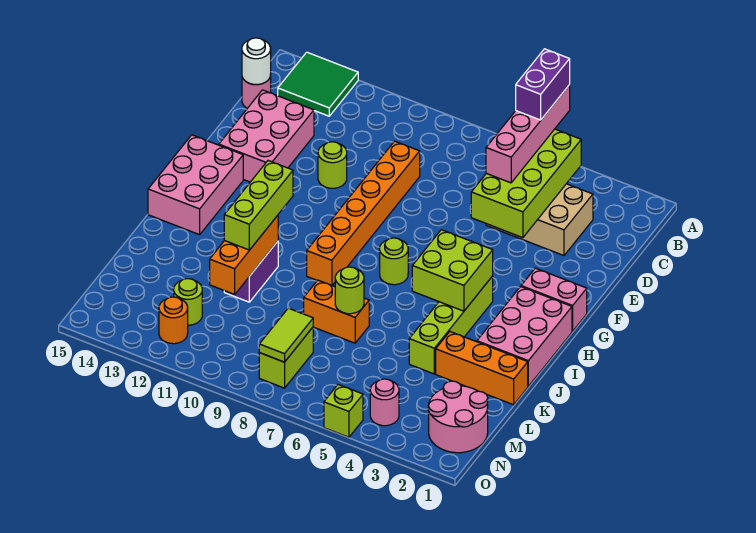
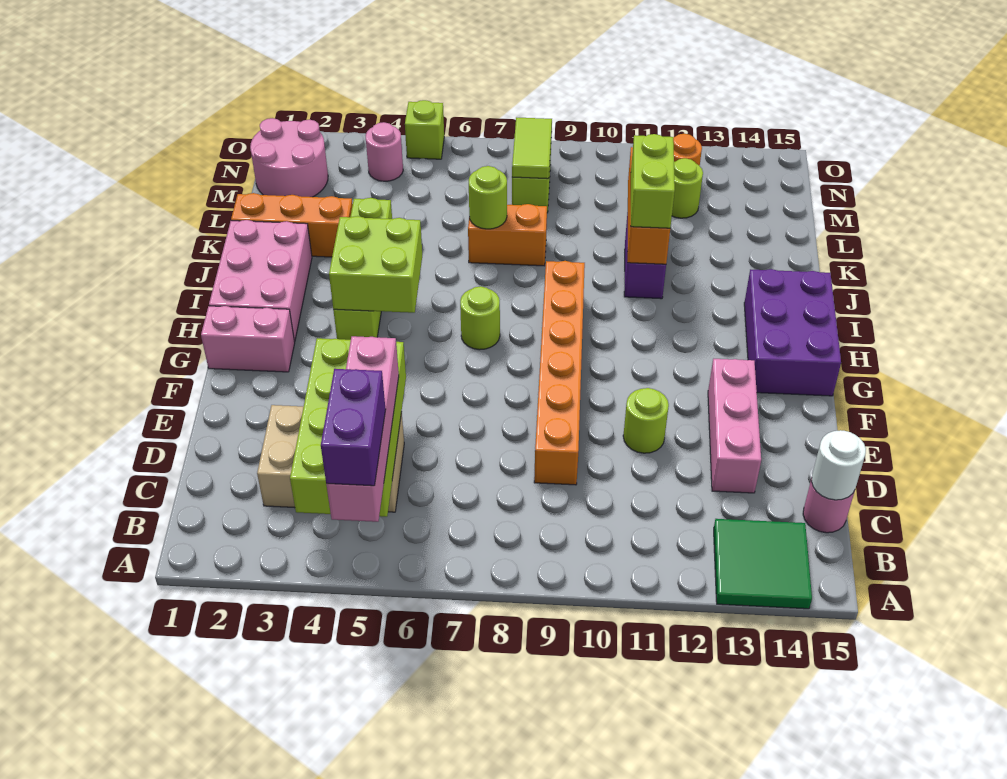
pink brick D13:F14 level 1 -> pink brick D13:F13 level 1
pink brick G14:I15 level 1 -> purple brick G14:I15 level 1
lime brick I11:K11 level 3 -> lime brick J11:K11 level 3

